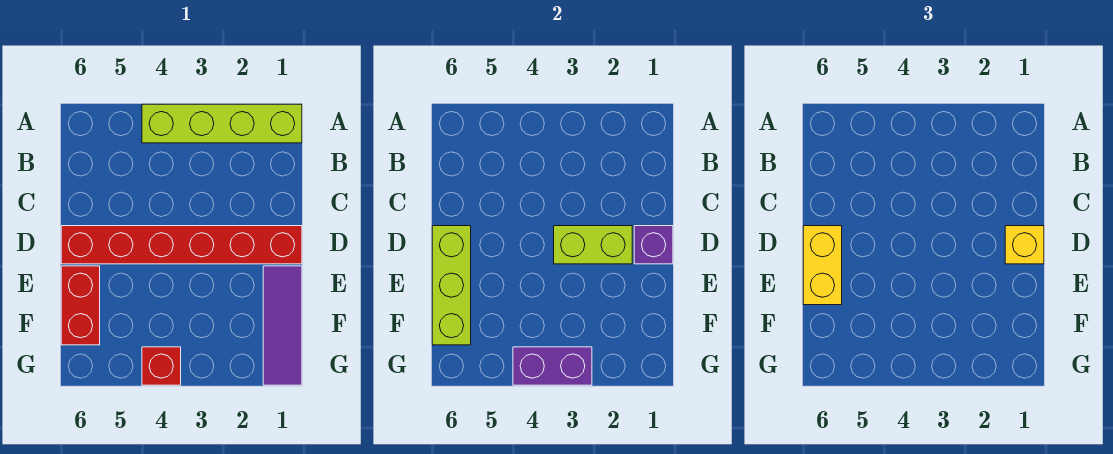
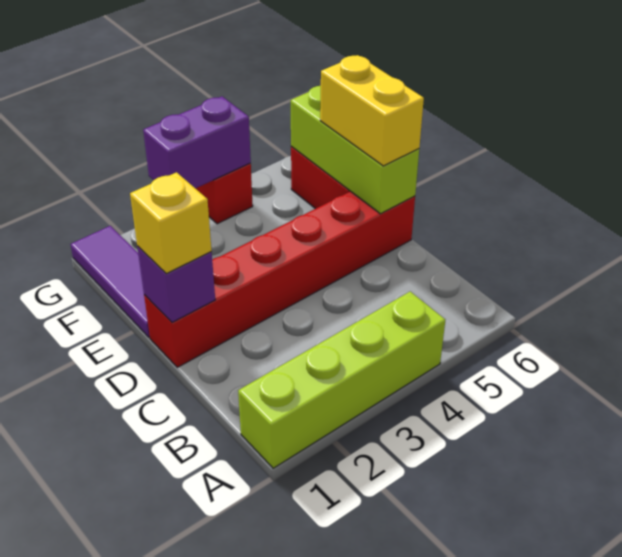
lime brick D2:D3 level 2 -> none

